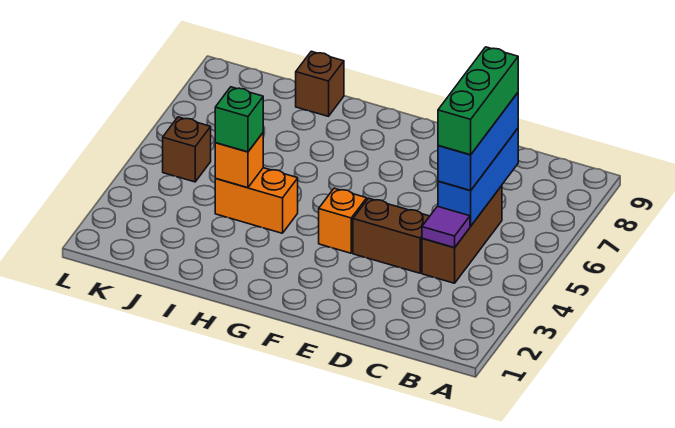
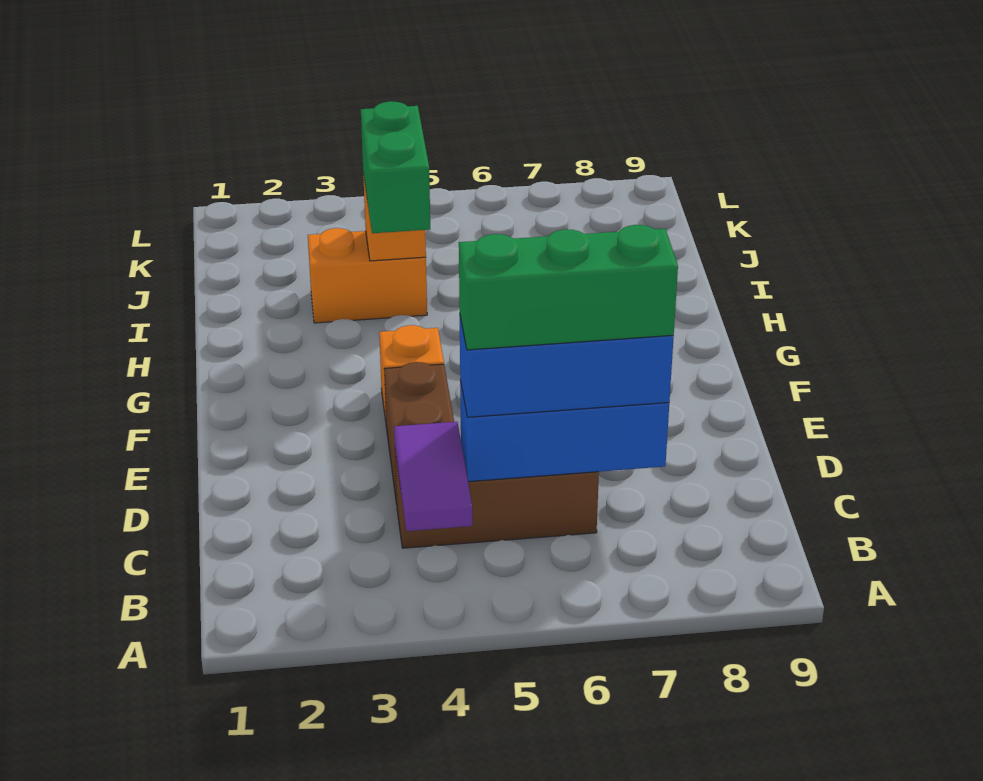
purple tile C4 level 2 -> purple tile B4:C4 level 2
orange brick H4:I4 level 1 -> orange brick I3:I4 level 1
green brick I4 level 3 -> green brick H4:I4 level 3
brown brick I9 level 1 -> none
brown brick K5 level 1 -> none

